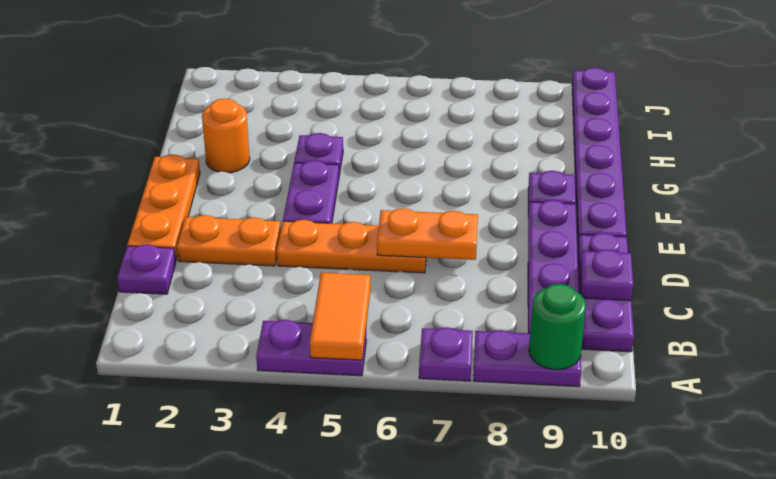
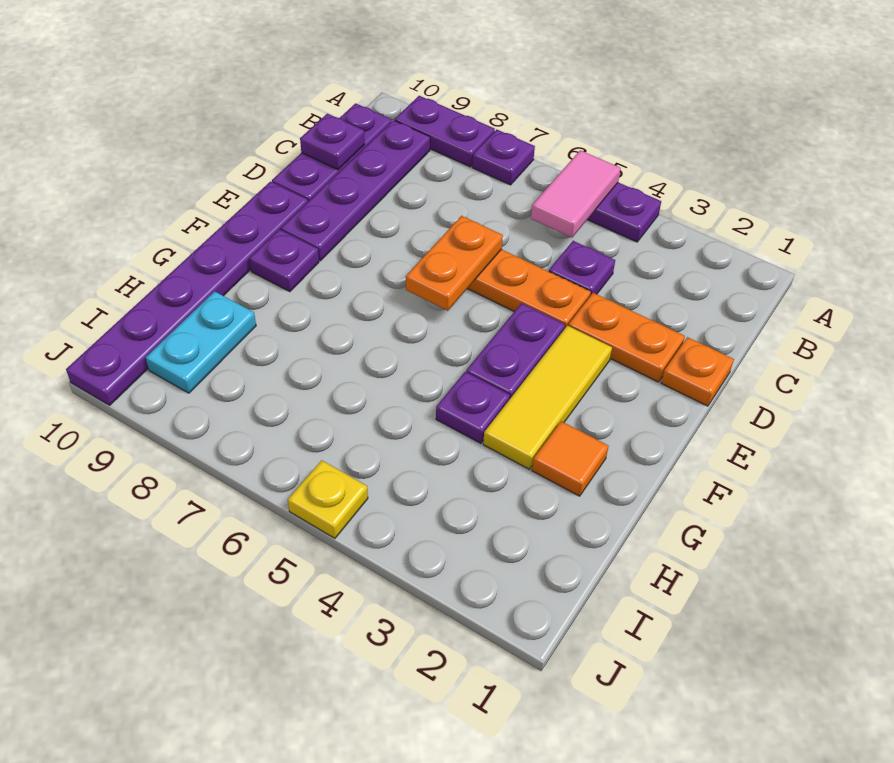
orange tile A5:B5 level 2 -> pink tile A5:B5 level 2
green round brick A9 level 2 -> none
purple plate C1 level 1 -> purple plate C4 level 1
orange plate D1:F1 level 1 -> orange plate D1 level 1
orange plate D6:D7 level 2 -> orange plate D6:E6 level 2
none -> yellow tile E3:G3 level 1
orange round brick G2 level 1 -> orange tile G2 level 1
none -> cyan plate H9:I9 level 1
none -> yellow plate J5 level 1

